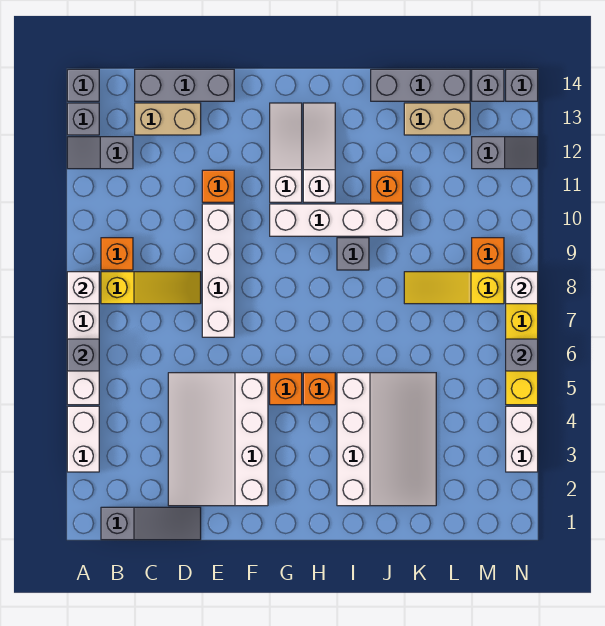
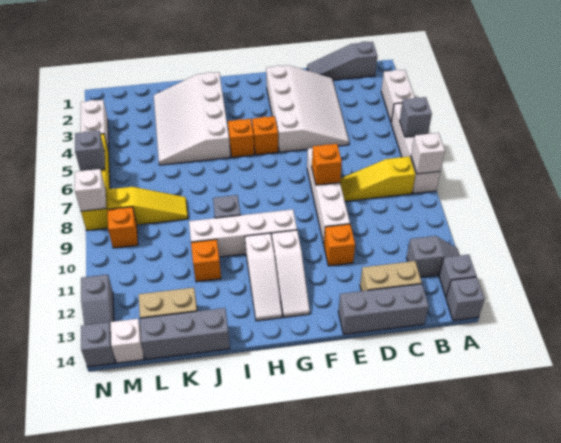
orange brick B9 level 1 -> orange brick E8 level 2
grey slope M12:N12 level 1 top M -> grey slope N12:N13 level 1 top 12
grey brick M14 level 1 -> white brick M14 level 1

